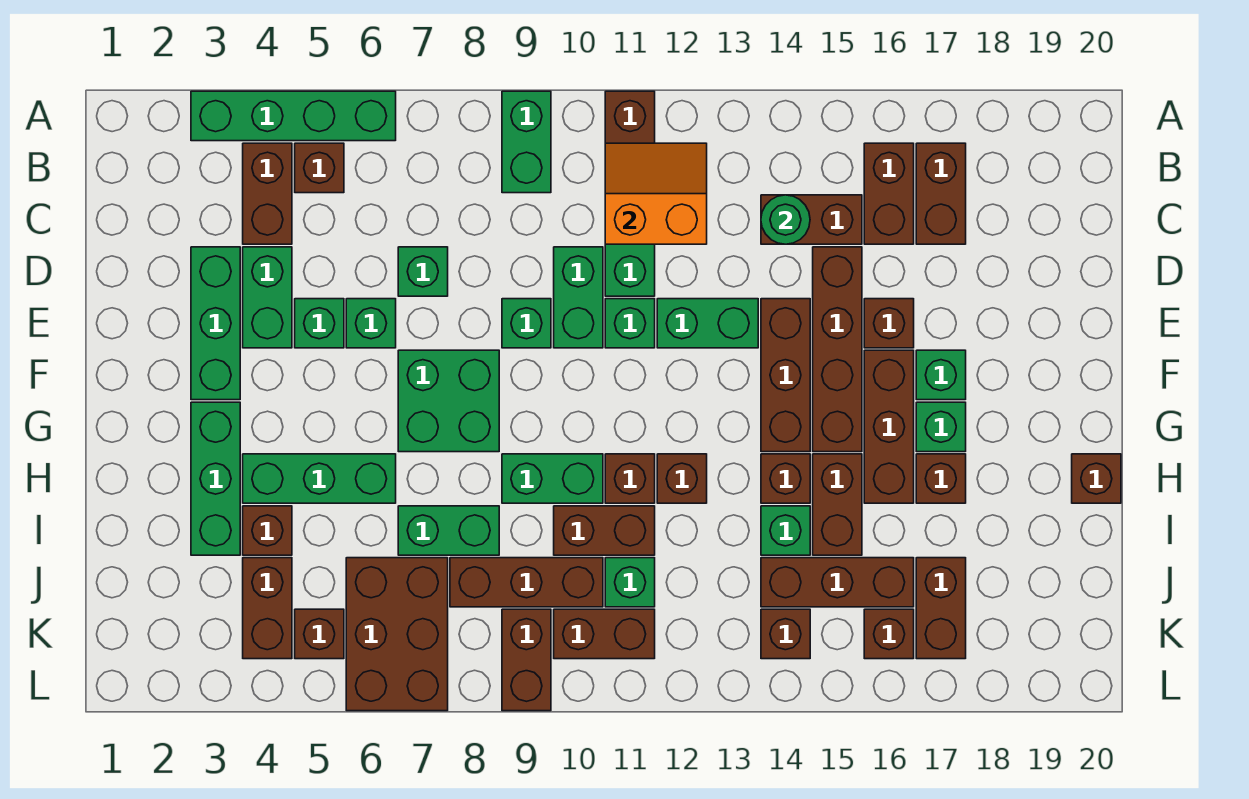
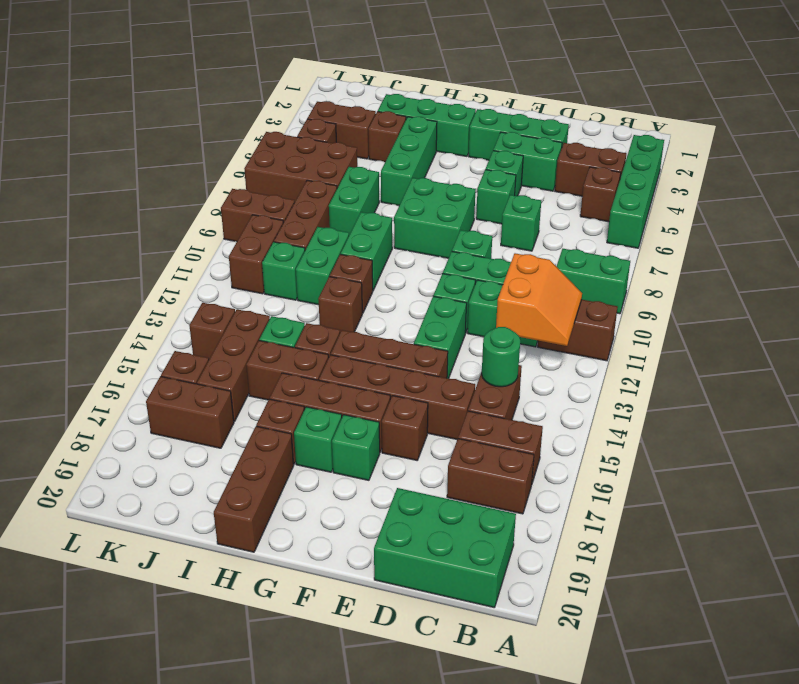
none -> green brick B19:D20 level 1
brown brick H20 level 1 -> brown brick H18:H20 level 1
brown brick I10:I11 level 1 -> green brick I10:I11 level 1

